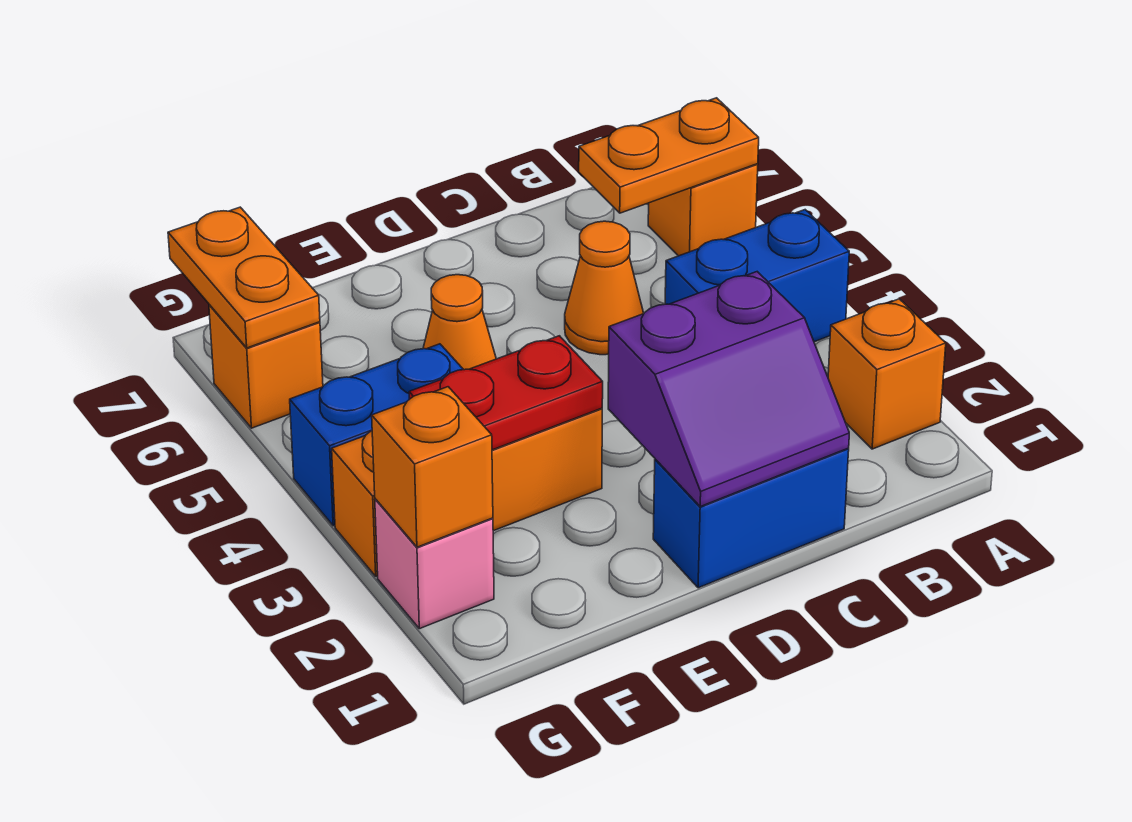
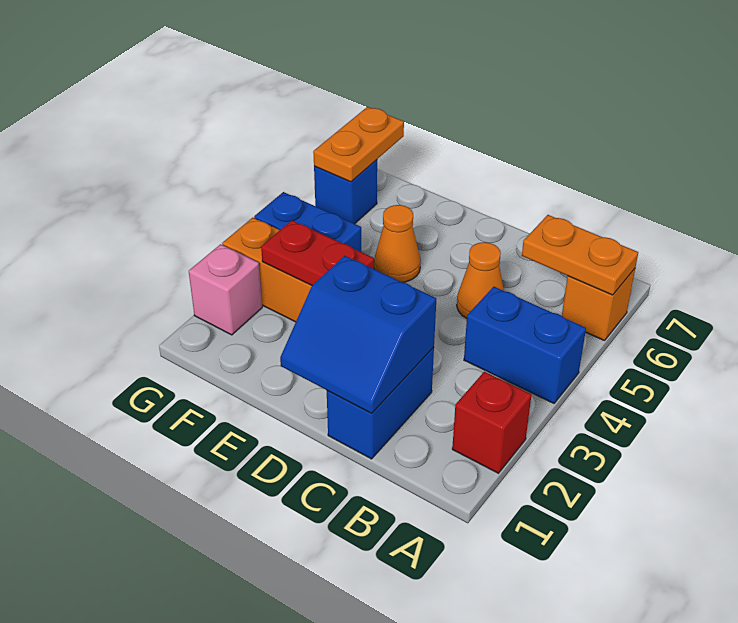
orange brick A2 level 1 -> red brick A2 level 1
blue brick C1:D1 level 1 -> blue brick C1:C2 level 1
purple slope C1:D2 level 2 top 2 -> blue slope C1:D2 level 2 top 2
orange brick G2 level 2 -> none
orange brick G6 level 1 -> blue brick G6 level 1

